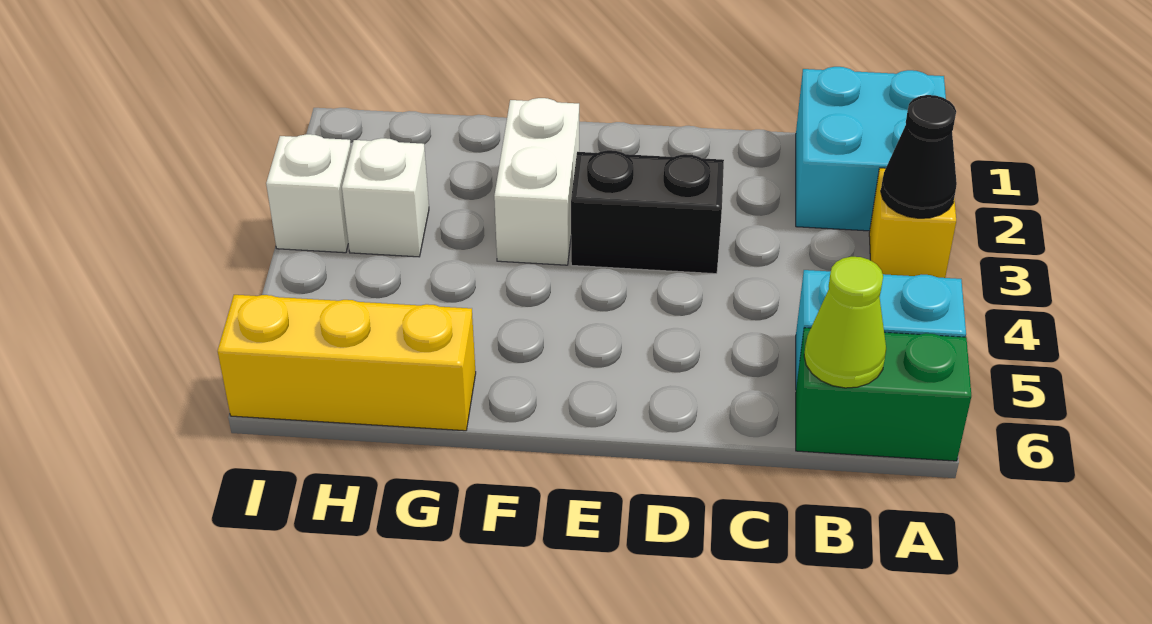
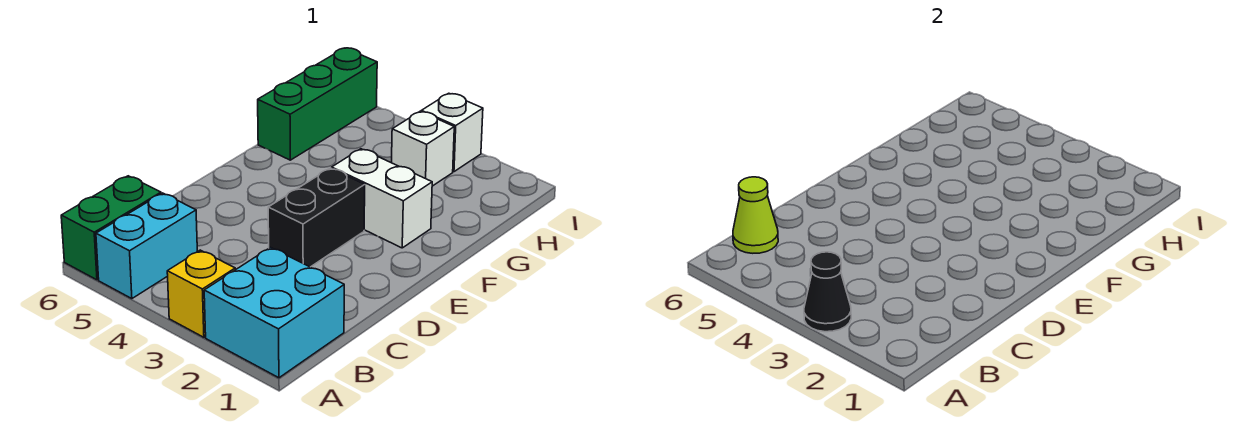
yellow brick G6:I6 level 1 -> green brick G6:I6 level 1

